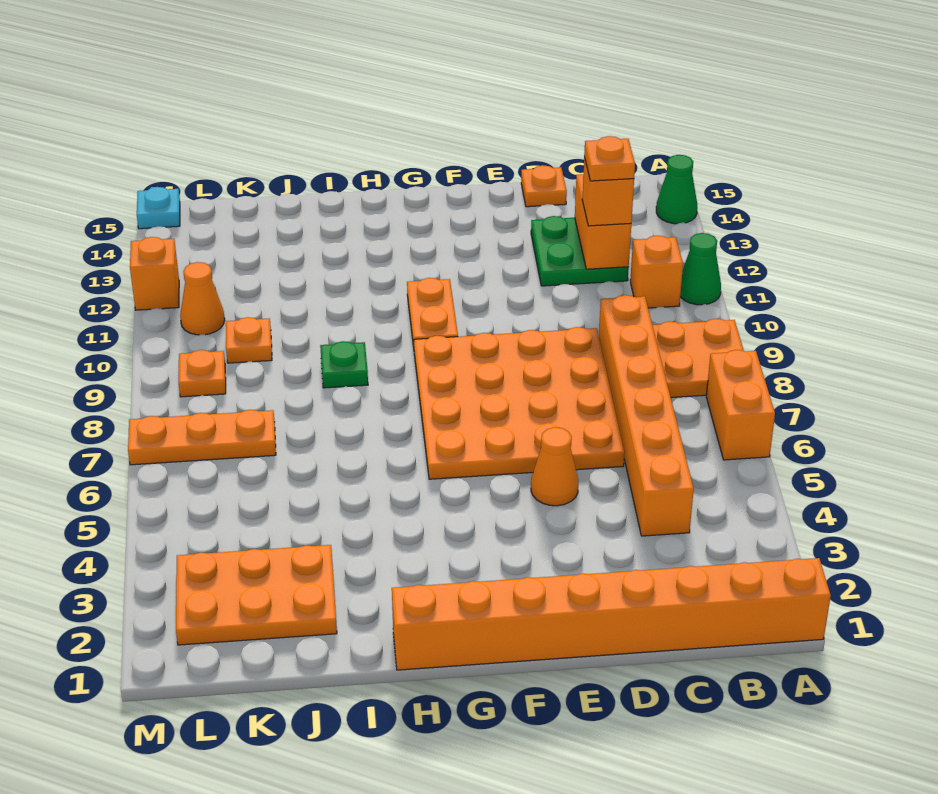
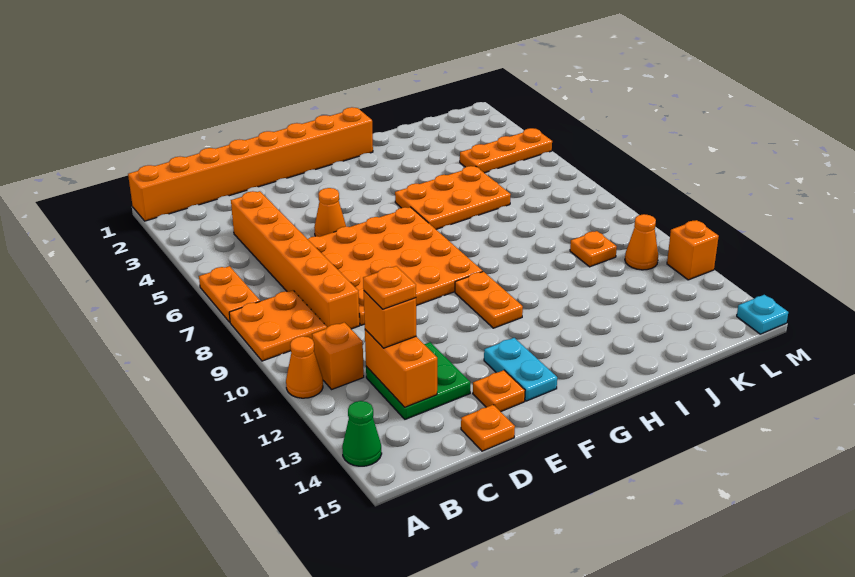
orange brick A6:A7 level 1 -> orange plate A6:A7 level 1
green cone A11 level 1 -> orange cone A11 level 1
none -> cyan plate F13:F14 level 1
green plate I9 level 1 -> none
orange plate J2:L3 level 1 -> orange plate H5:J6 level 1
orange plate K7:M7 level 1 -> orange plate K4:M4 level 1
orange plate L9 level 1 -> orange plate E14 level 1

